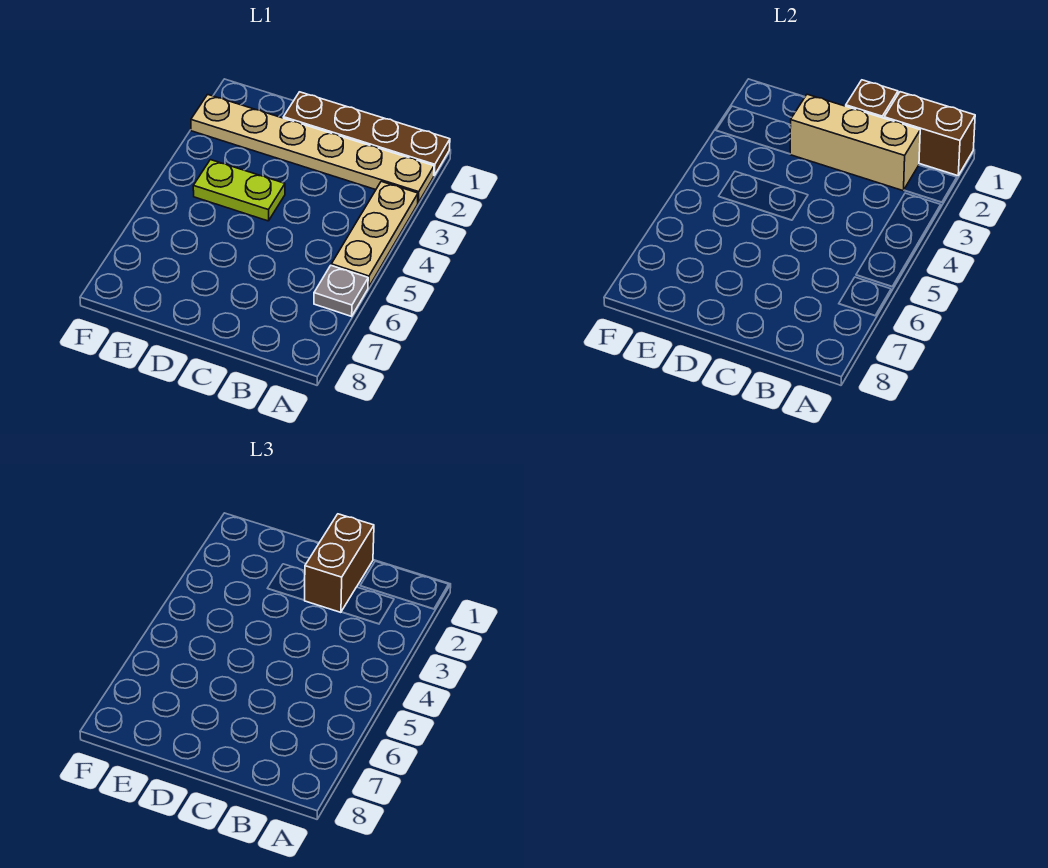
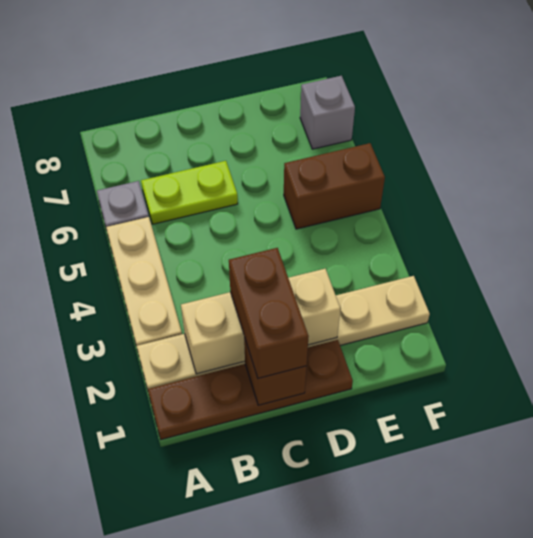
brown brick A1:B1 level 2 -> brown brick E5:F5 level 1
lime plate D4:E4 level 1 -> lime plate B6:C6 level 1
none -> grey brick F7 level 1

